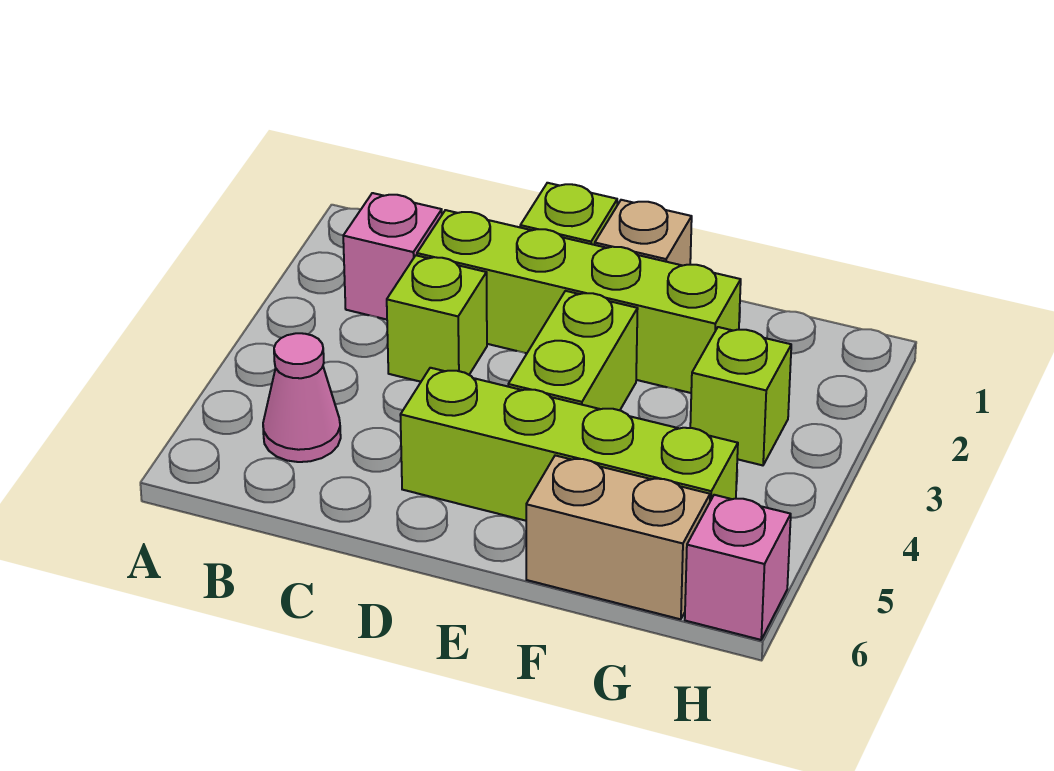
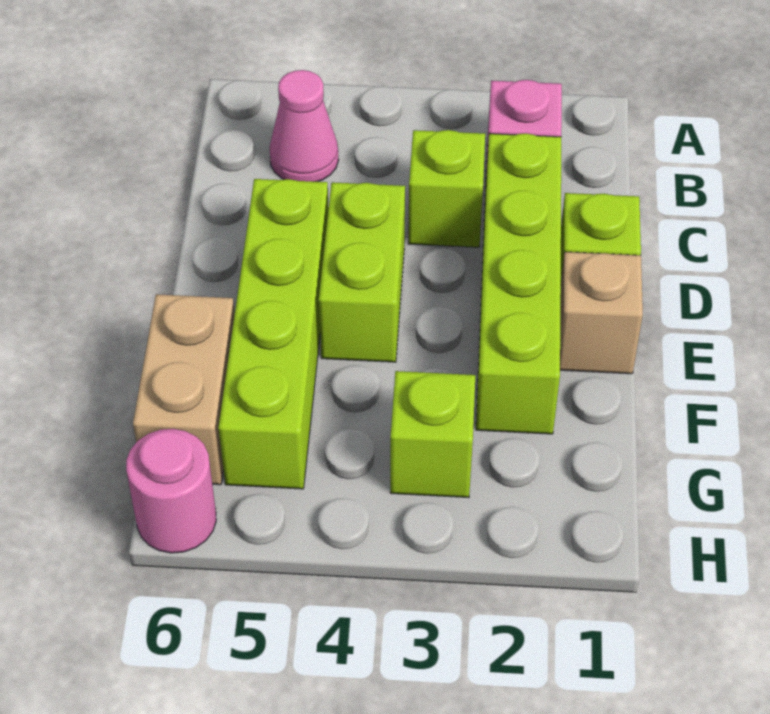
lime brick E3:E4 level 1 -> lime brick D4:E4 level 1
pink brick H6 level 1 -> pink round brick H6 level 1

